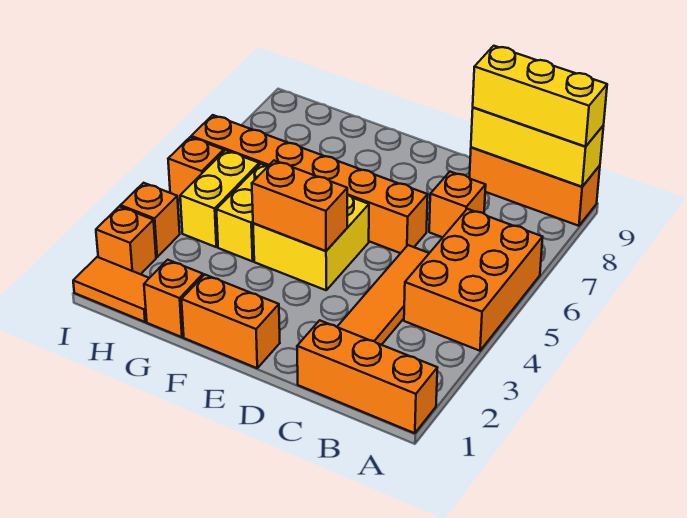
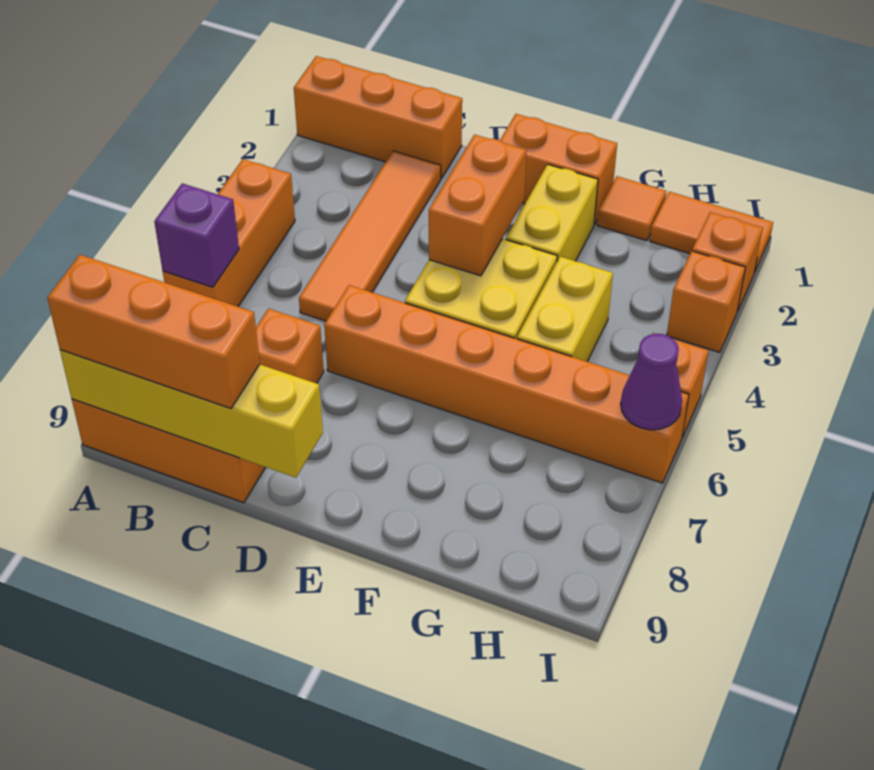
orange brick A4:B6 level 1 -> orange brick A4:A6 level 1
none -> purple brick A6 level 2
yellow brick A9:C9 level 2 -> yellow brick A9:D9 level 2
yellow brick A9:C9 level 3 -> orange brick A9:C9 level 3
orange brick E4:F4 level 2 -> orange brick E3:E4 level 2
orange brick G1 level 1 -> orange tile G1 level 1
yellow brick H4:H5 level 1 -> yellow brick F2:F3 level 1
none -> purple cone I6 level 2

